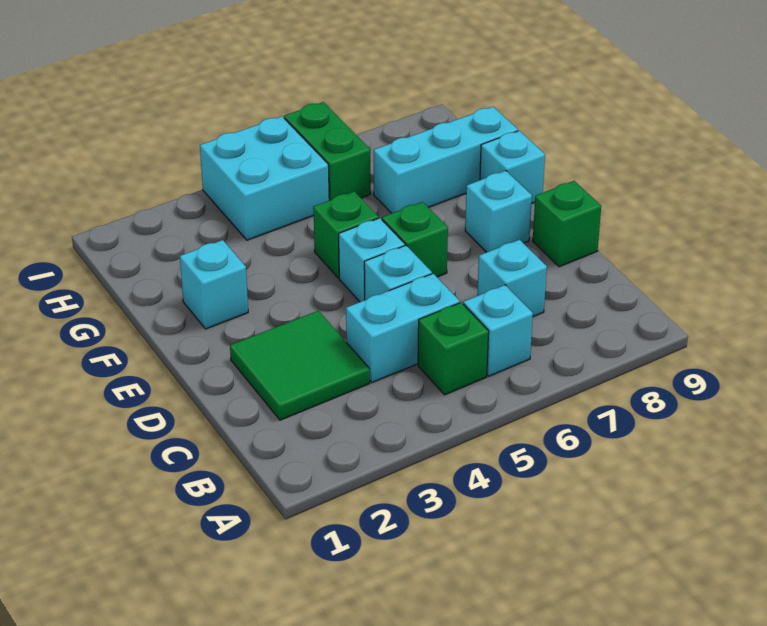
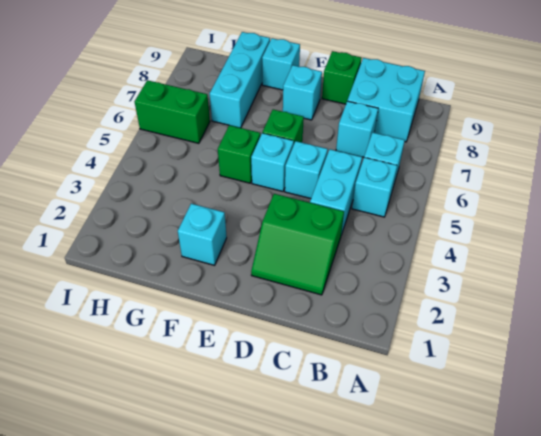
green brick B5 level 1 -> cyan brick B5 level 1
green tile C2:D3 level 1 -> green slope C2:D3 level 1 top 3
cyan brick H4:I5 level 1 -> cyan brick B8:C9 level 1

